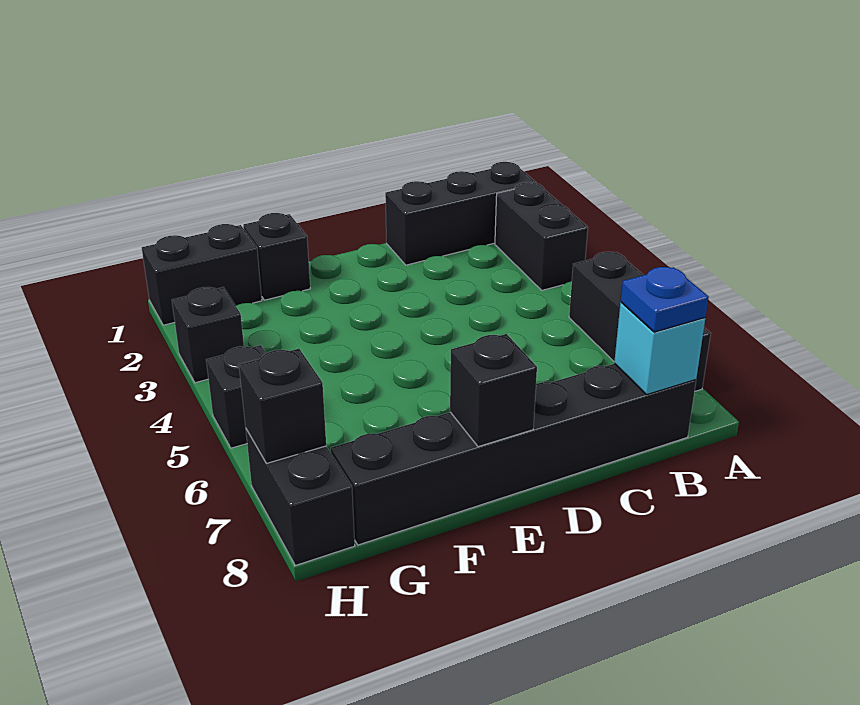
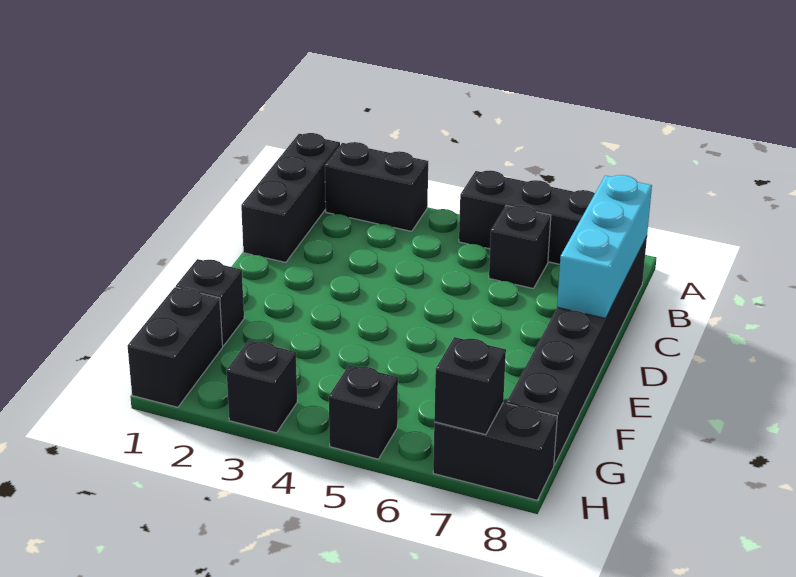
cyan brick B8 level 2 -> cyan brick B8:D8 level 2
blue plate B8 level 3 -> none
black brick E8 level 2 -> black brick B6 level 1

